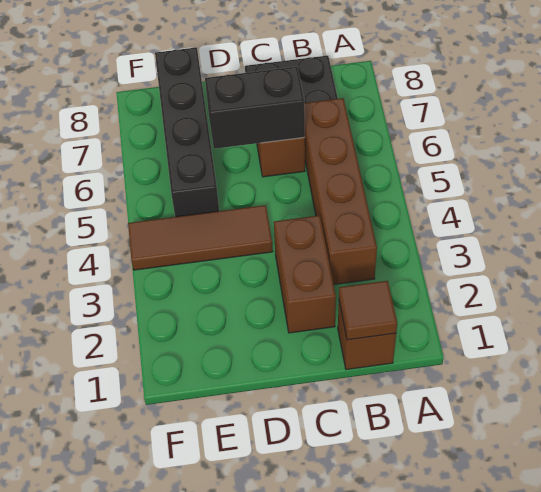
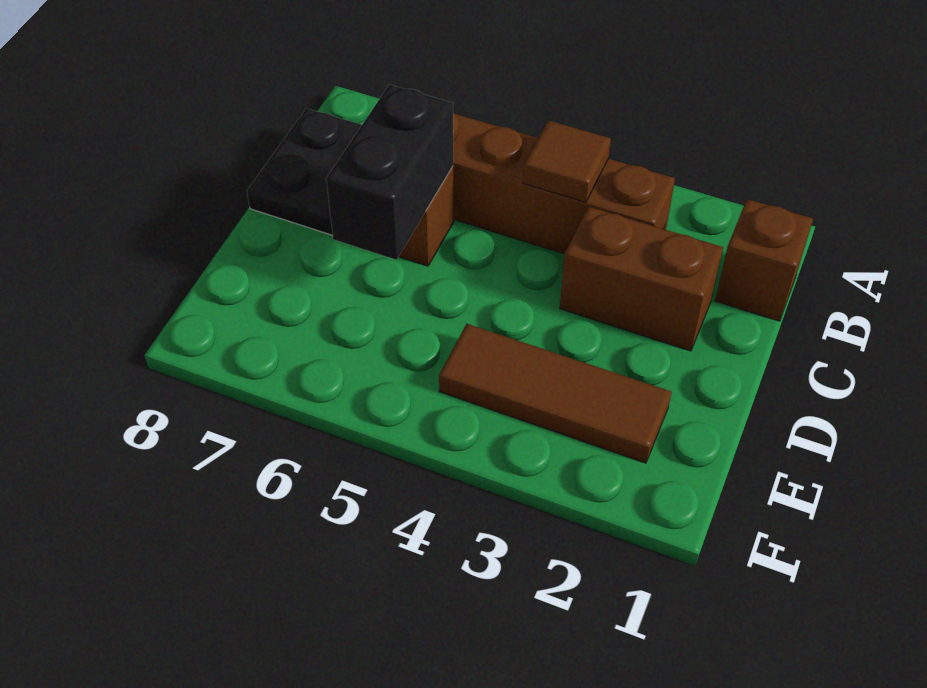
brown tile B1 level 2 -> brown tile B4 level 2
brown tile D4:F4 level 1 -> brown tile E2:E4 level 1
black brick E5:E8 level 1 -> none

